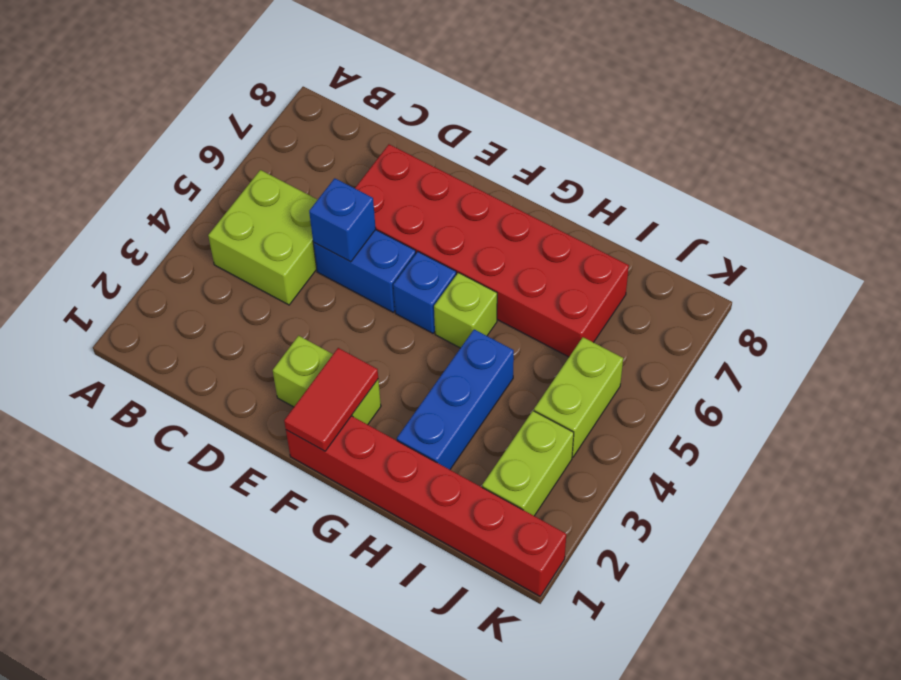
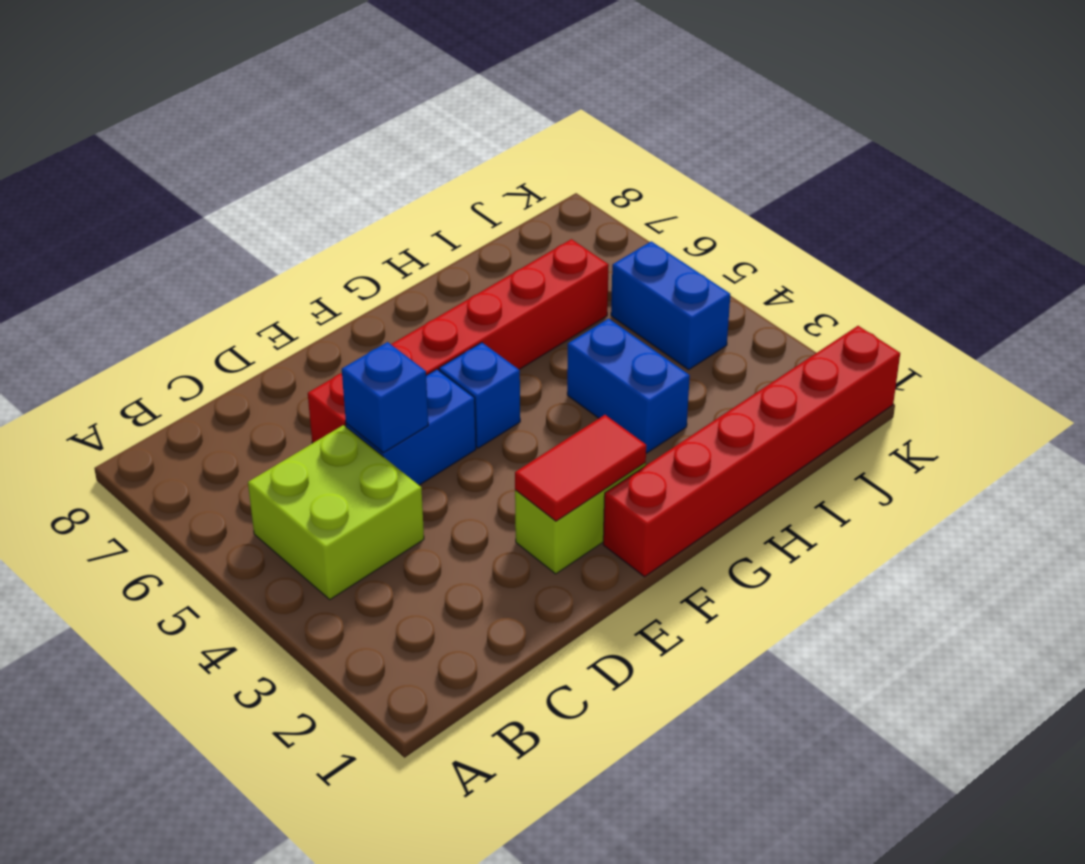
red brick D6:I7 level 1 -> red brick D6:I6 level 1
red tile F1:F2 level 2 -> red tile E2:F2 level 2
lime brick G5 level 1 -> none
blue brick H2:H4 level 1 -> blue brick H3:H4 level 1
lime brick J2:J3 level 1 -> none
lime brick J4:J5 level 1 -> blue brick J4:J5 level 1

